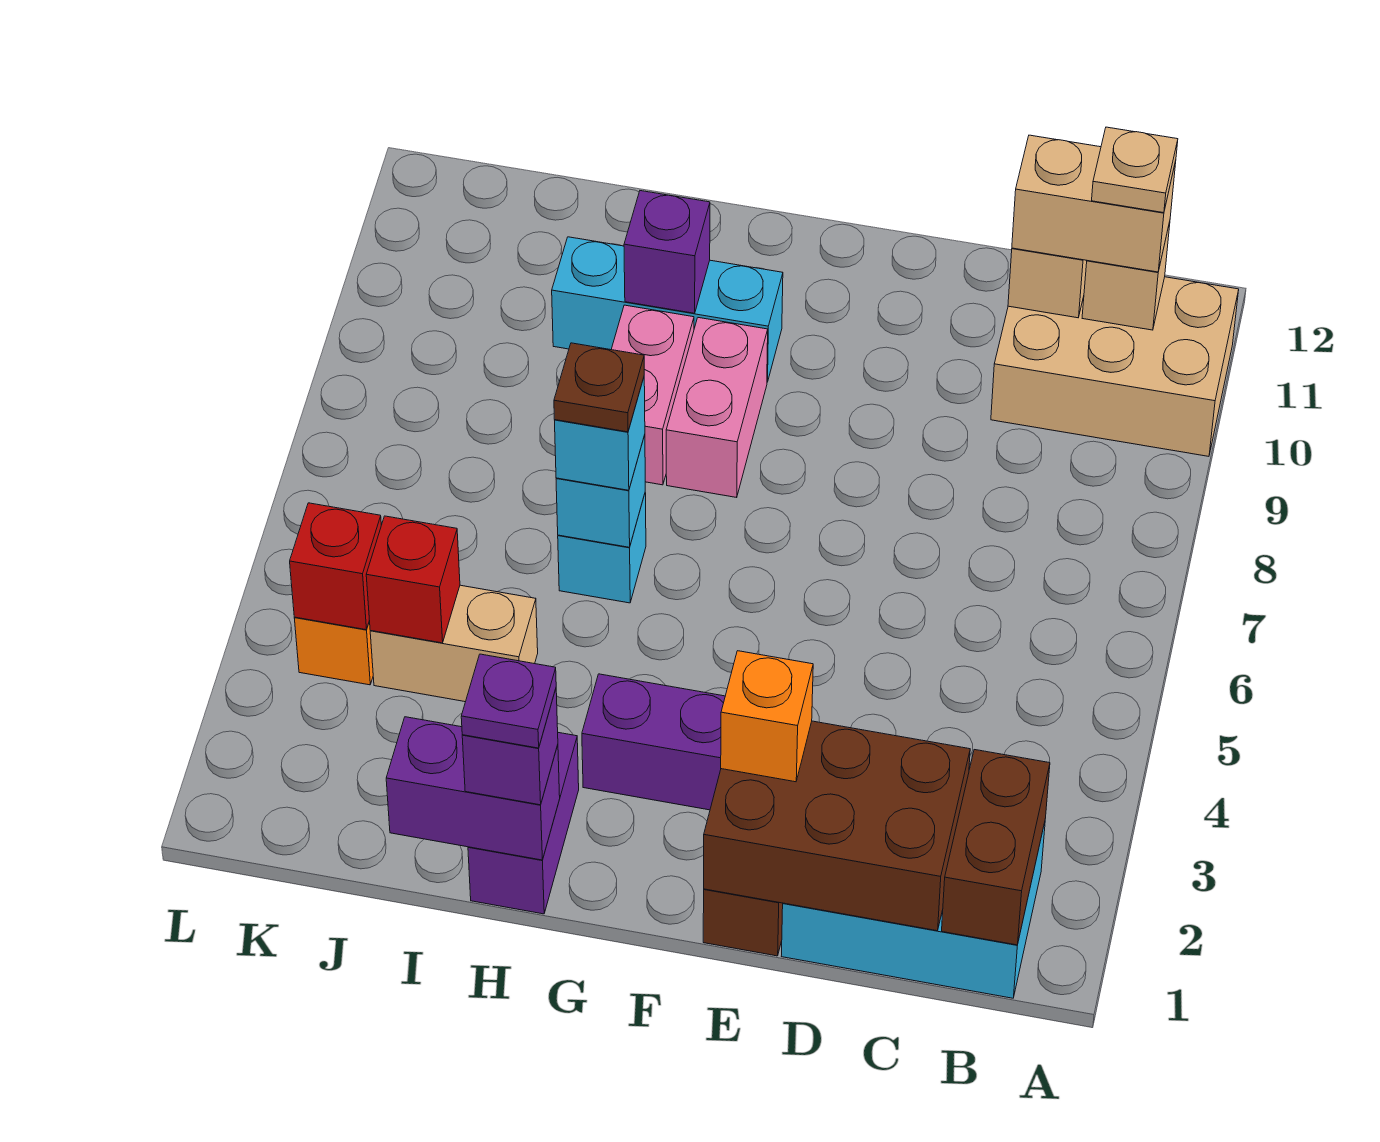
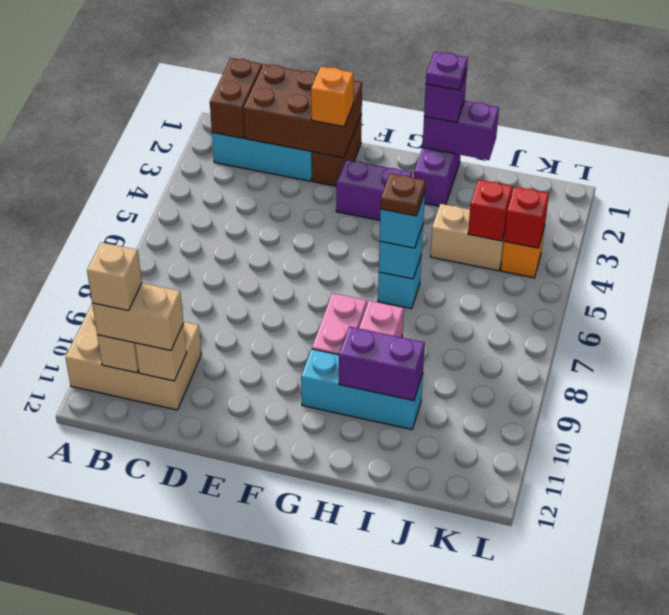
tan plate B11 level 4 -> tan brick B11 level 4
purple brick H10 level 2 -> purple brick H10:I10 level 2

